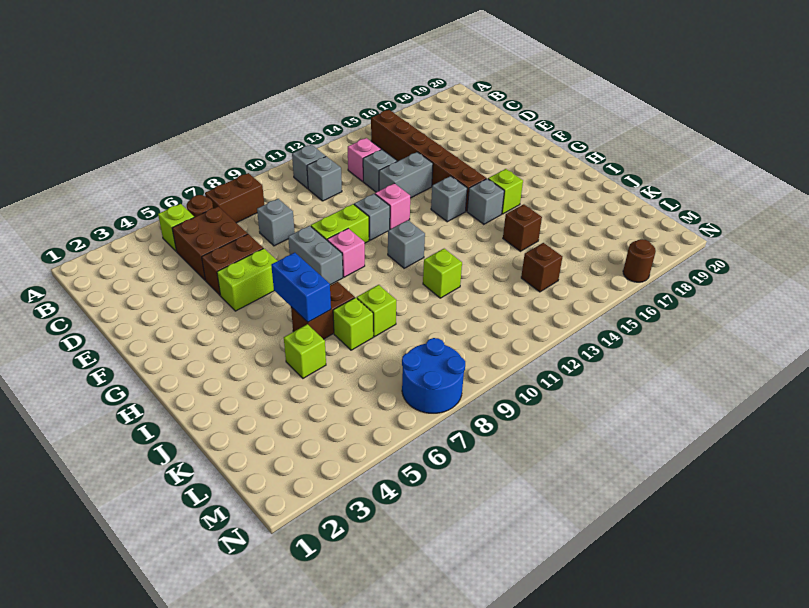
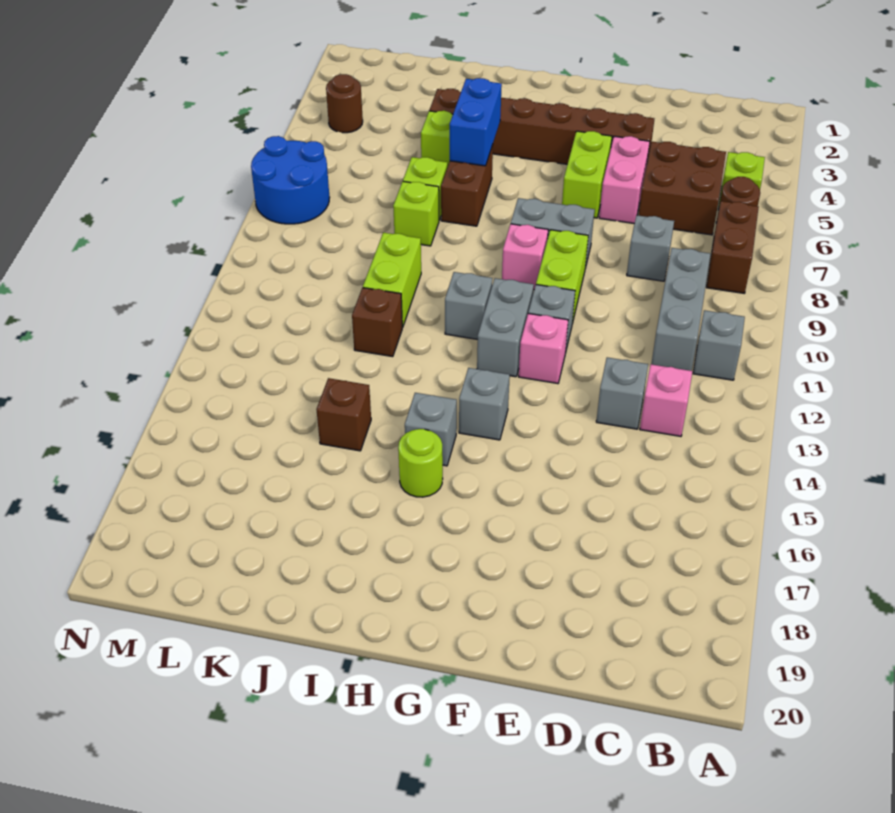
brown brick B15:G15 level 1 -> brown brick E4:J4 level 1
grey brick C11 level 1 -> grey brick C9:C11 level 1
brown brick E5:E6 level 1 -> pink brick E5:E6 level 1
grey brick E13:E14 level 1 -> grey brick G11:G12 level 1
blue brick H6:I6 level 2 -> blue brick I5:I6 level 2
lime brick H16 level 1 -> lime round brick H16 level 1
lime brick J11 level 1 -> lime brick J10:J11 level 1
brown brick L14 level 1 -> brown brick J12 level 1
brown round brick N17 level 1 -> brown round brick M4 level 1

